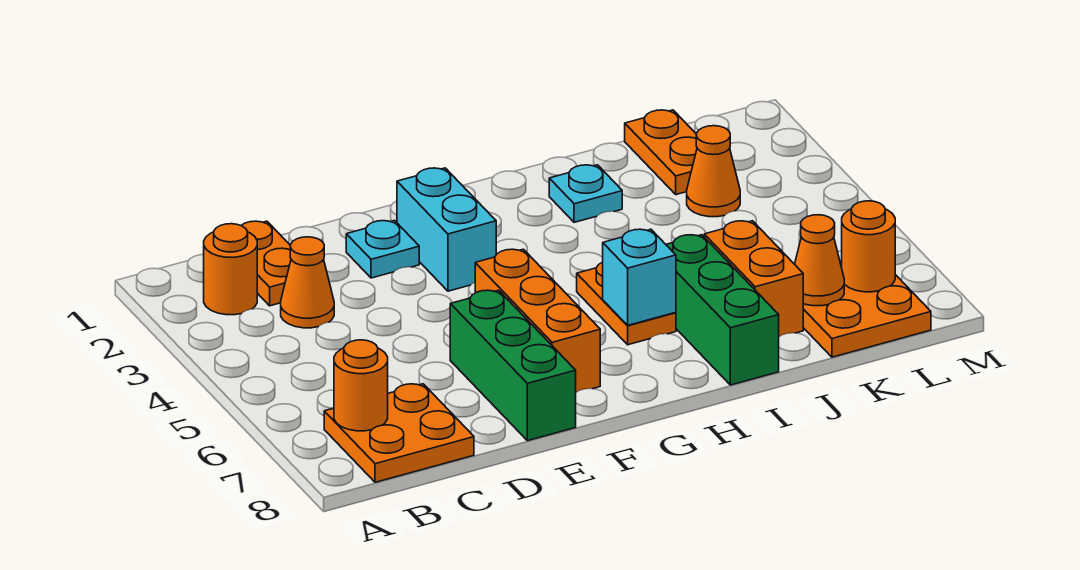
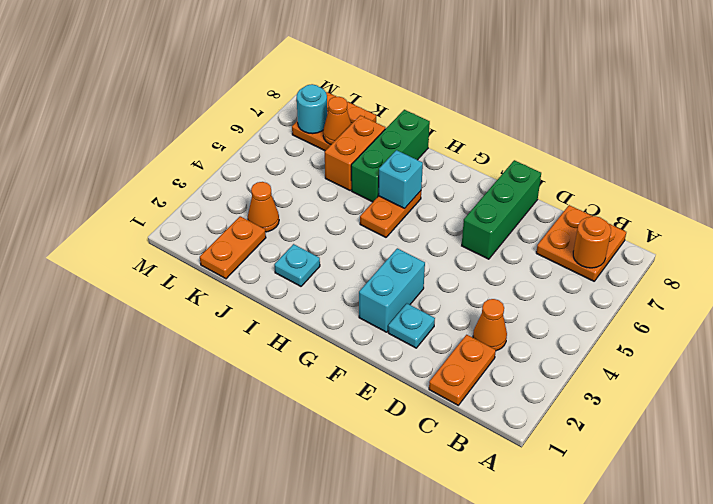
orange round brick B2 level 1 -> none
orange brick F5:F7 level 1 -> none
orange round brick L7 level 2 -> cyan round brick L7 level 2

